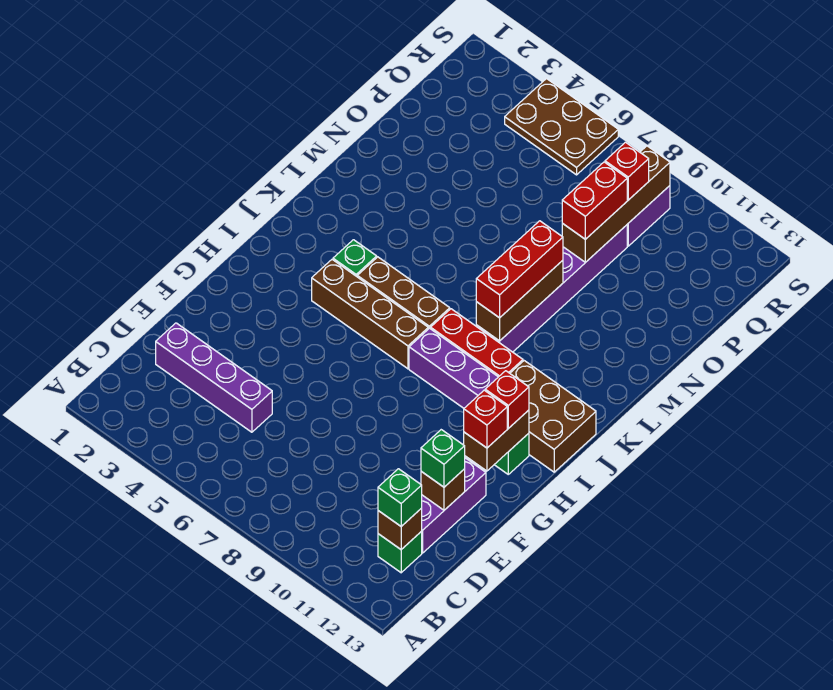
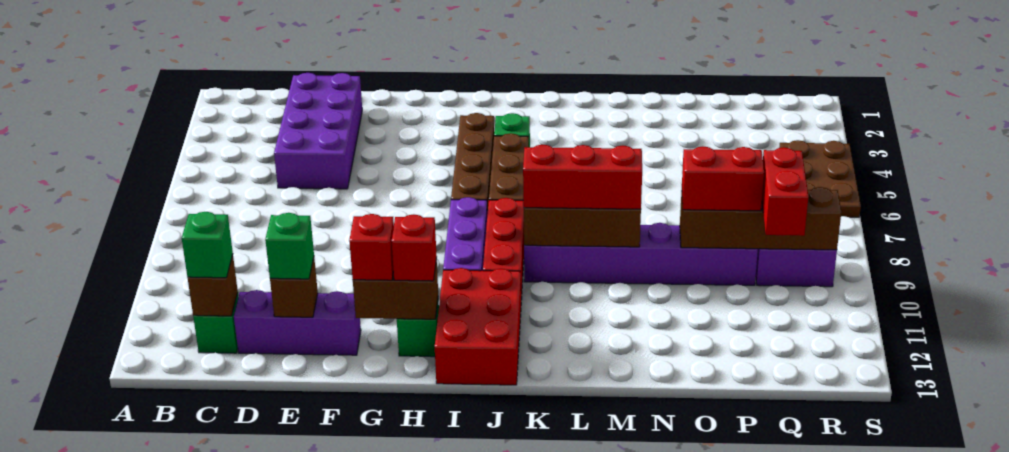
purple brick D2:D5 level 1 -> purple brick D2:E5 level 1
brown brick I11:J13 level 1 -> red brick I11:J13 level 1
red brick Q9 level 3 -> red brick Q9:Q10 level 3

